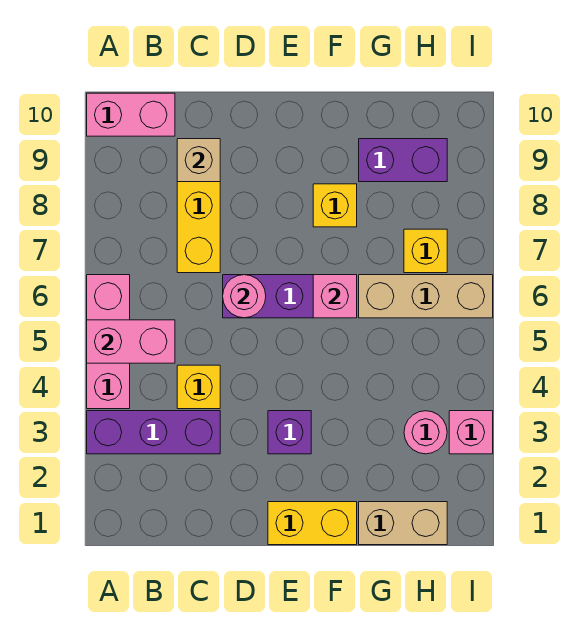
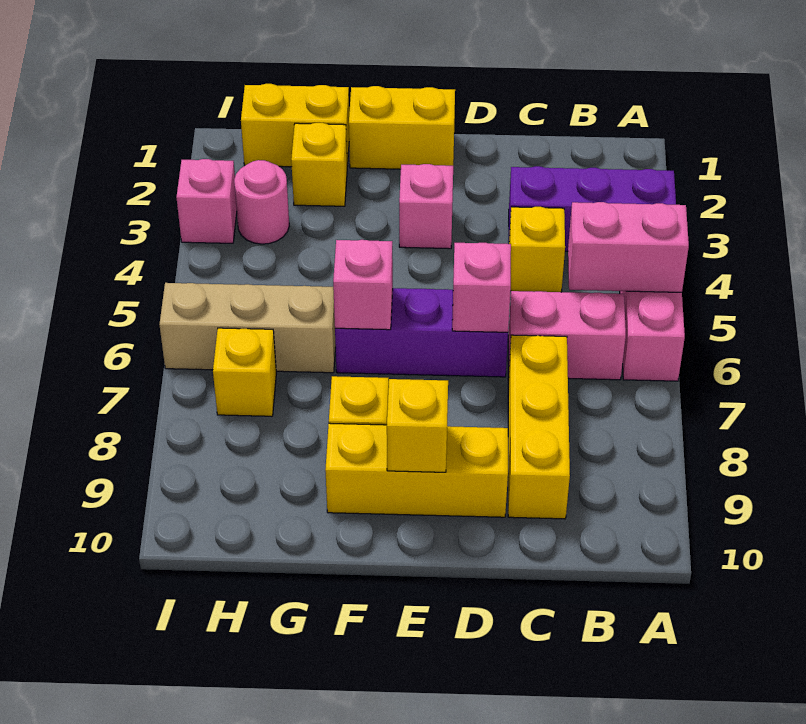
pink brick A10:B10 level 1 -> pink brick B6:C6 level 1
tan brick C9 level 2 -> none
pink round brick D6 level 2 -> pink brick D6 level 2
none -> yellow brick D9:F9 level 1
purple brick E3 level 1 -> pink brick E3 level 1
none -> yellow brick E9 level 2
tan brick G1:H1 level 1 -> yellow brick G1:H1 level 1
none -> yellow brick G2 level 1
purple brick G9:H9 level 1 -> none

